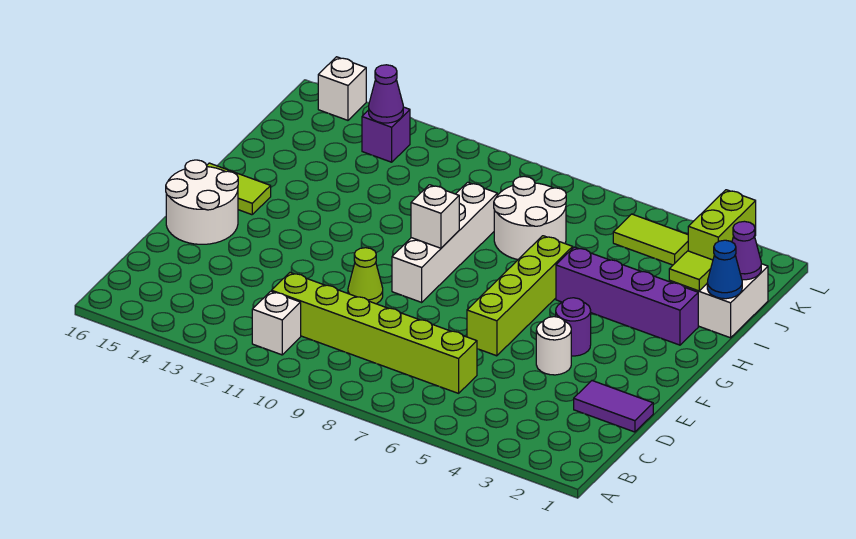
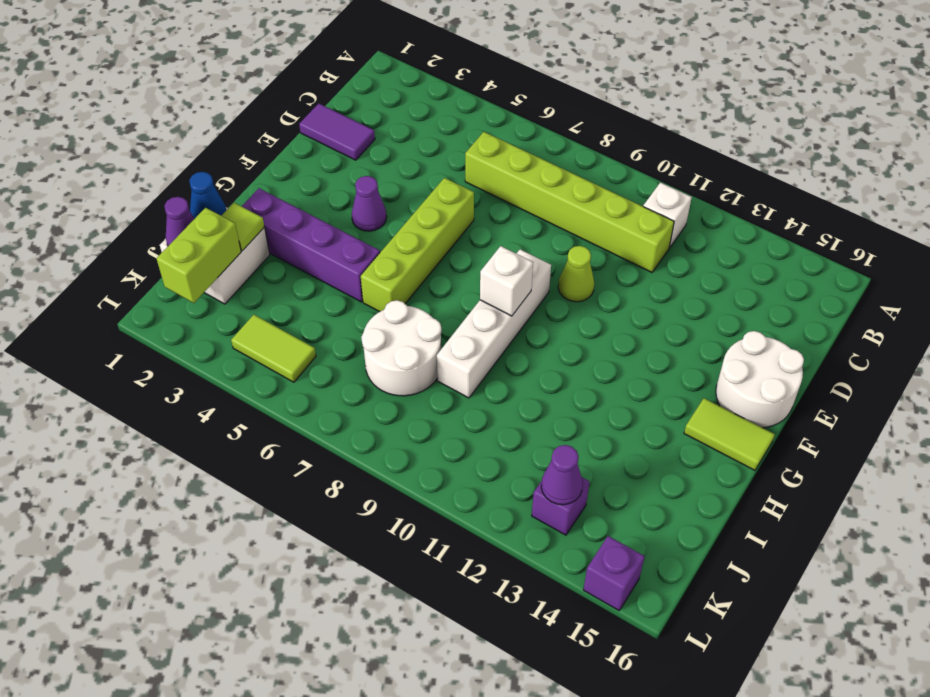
white round brick E4 level 1 -> none
purple round brick F4 level 1 -> purple cone F4 level 1
white brick L15 level 1 -> purple brick L15 level 1

